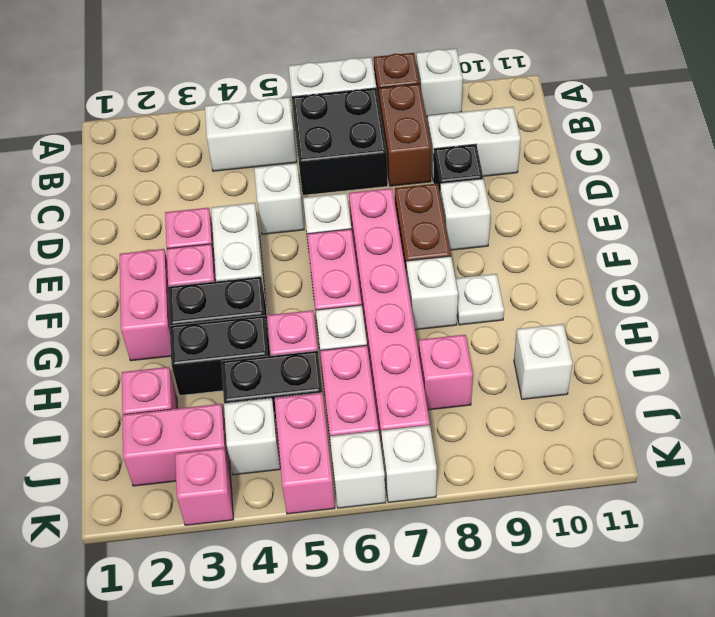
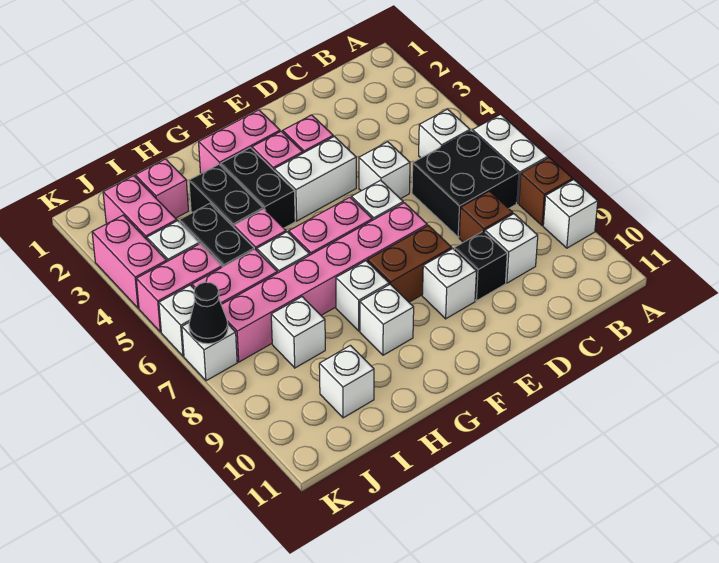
white brick B4:B5 level 1 -> white brick B5 level 1
brown brick B8:C8 level 1 -> brown brick C8 level 1
white brick C9:C10 level 1 -> white brick C9 level 1
white plate G9 level 1 -> white brick G9 level 1
pink brick I8 level 1 -> white brick I8 level 1
pink brick K3 level 1 -> pink brick K3:K4 level 1
none -> black cone K7 level 2

